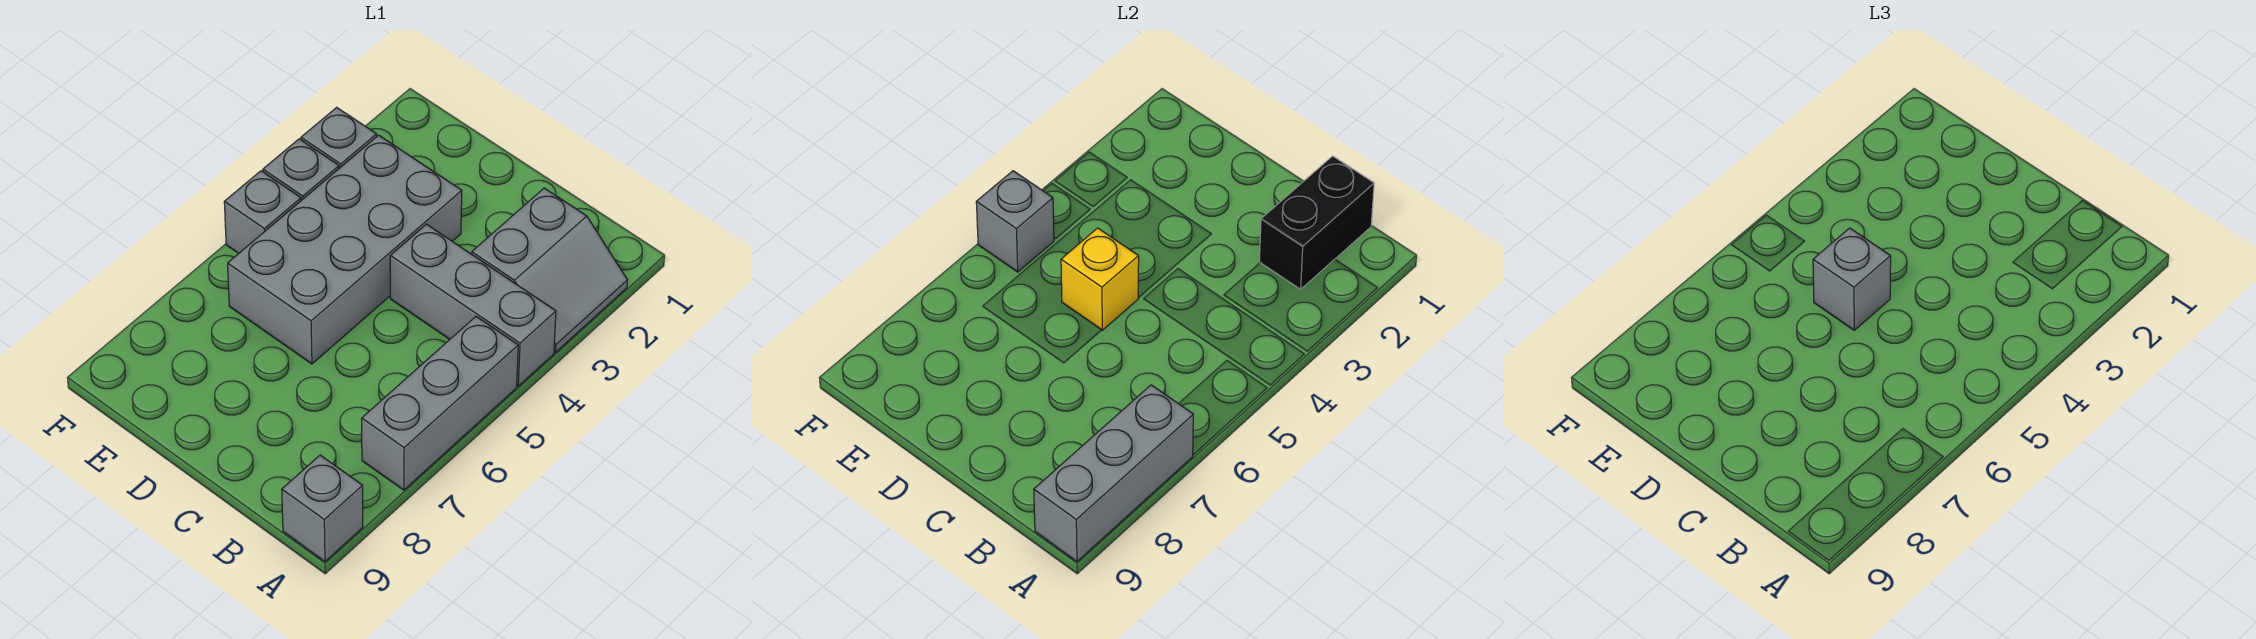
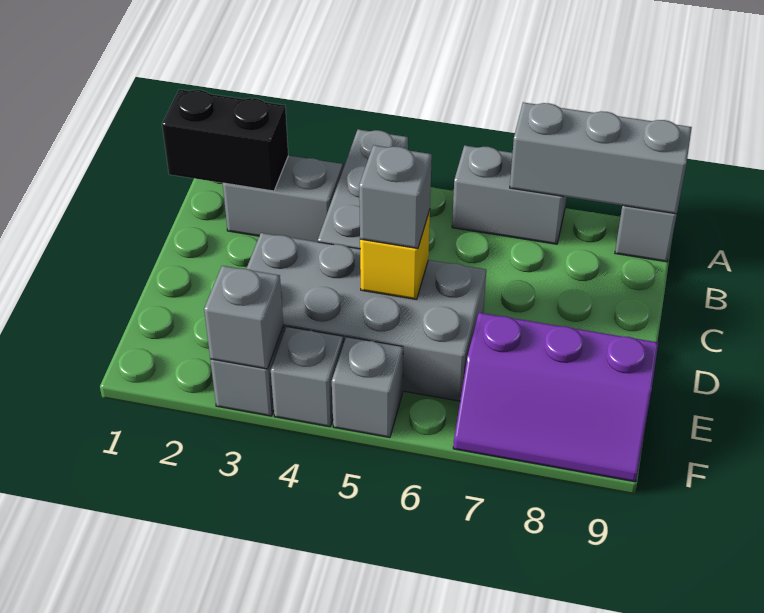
grey brick A5:A7 level 1 -> grey brick A6:A7 level 1
none -> purple slope E7:F9 level 1 top E
grey brick F5 level 2 -> grey brick F3 level 2

